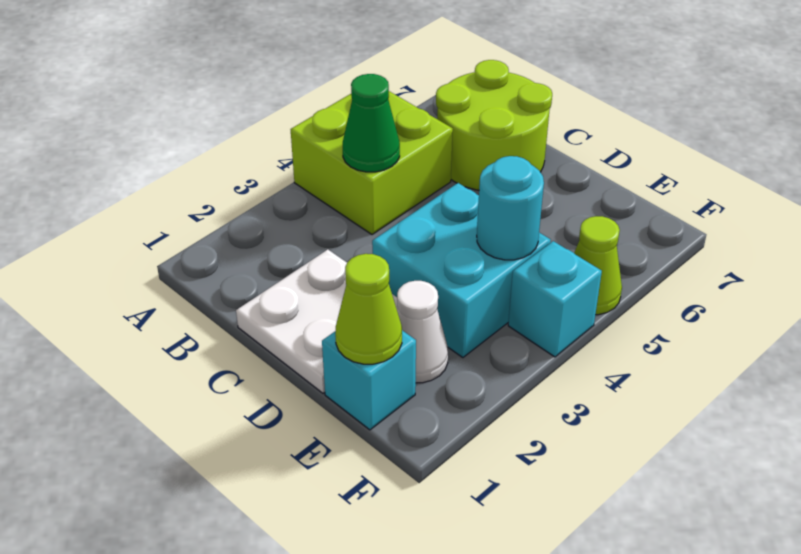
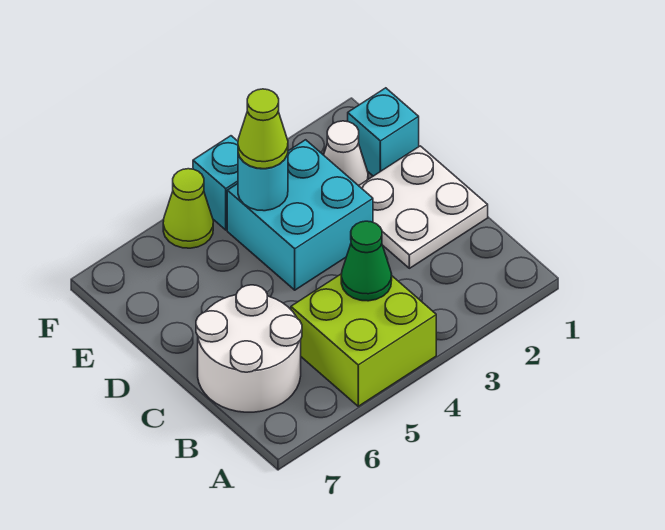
lime round brick B6:C7 level 1 -> white round brick B6:C7 level 1
lime cone E1 level 2 -> lime cone E4 level 3

